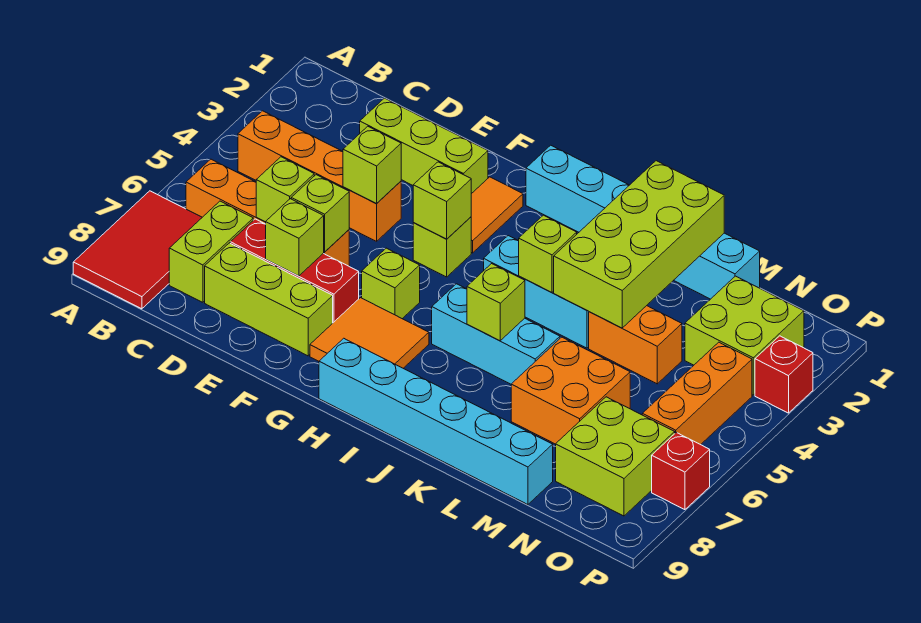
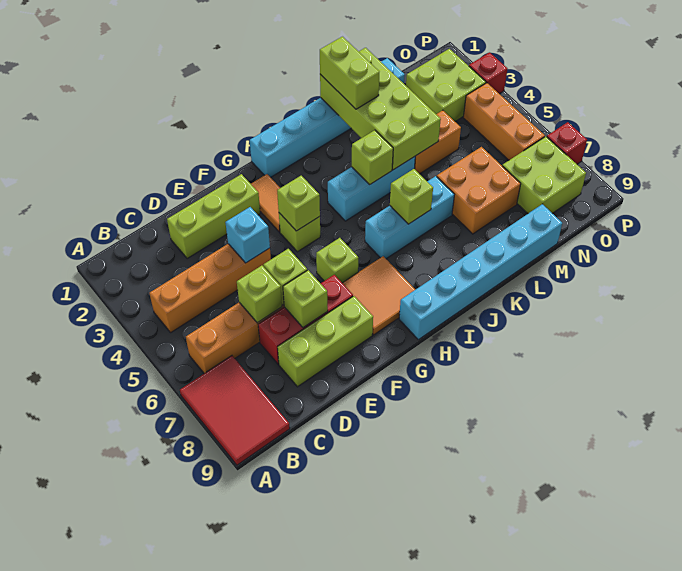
lime brick C7:C8 level 1 -> lime brick K1:K2 level 3
lime brick E4 level 2 -> cyan brick E4 level 2

